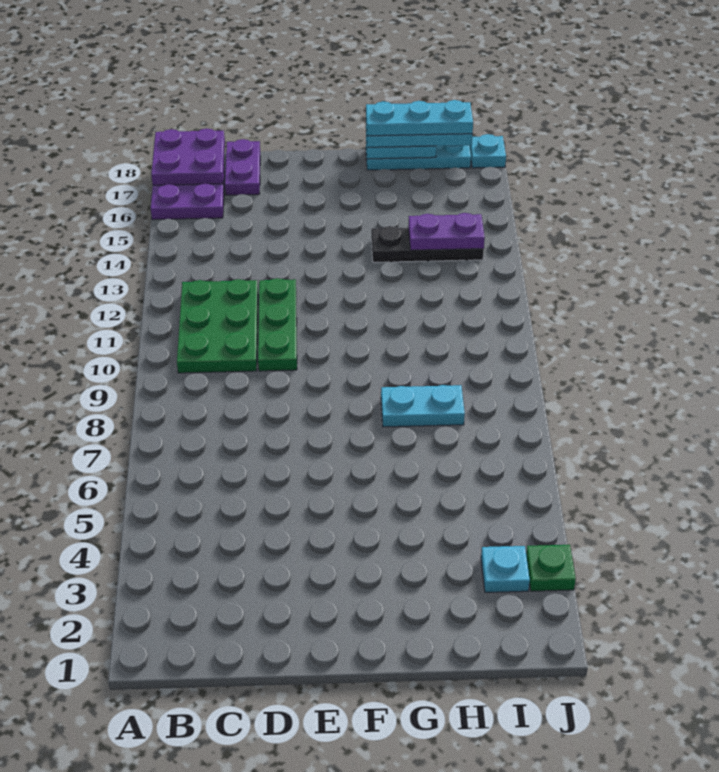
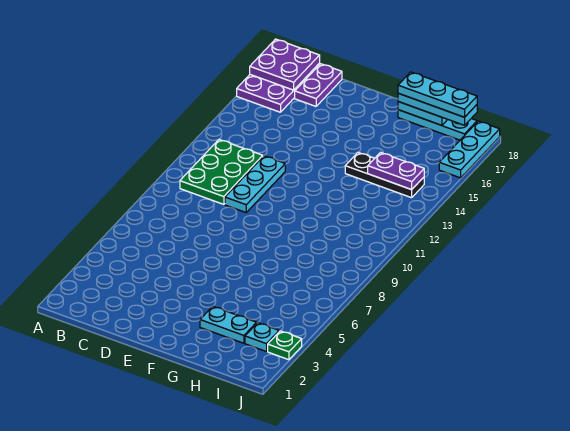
green plate D10:D12 level 1 -> cyan plate D10:D12 level 1
cyan plate G8:H8 level 1 -> cyan plate G3:H3 level 1
cyan plate J18 level 1 -> cyan plate J16:J18 level 1

